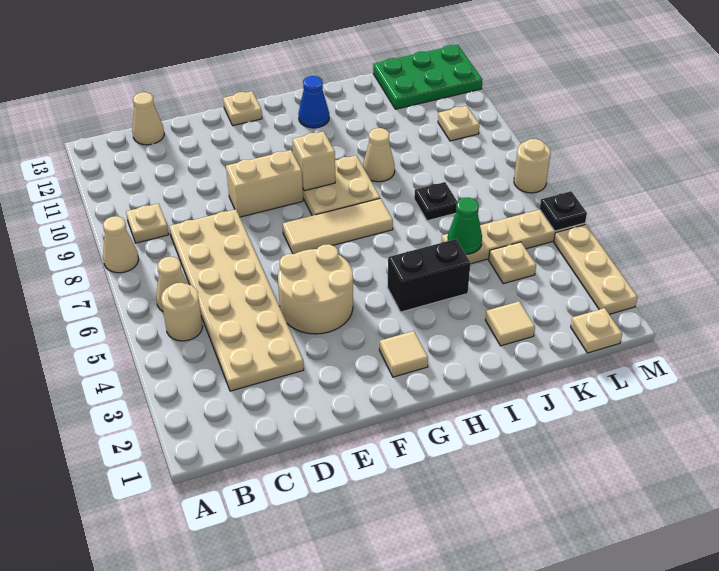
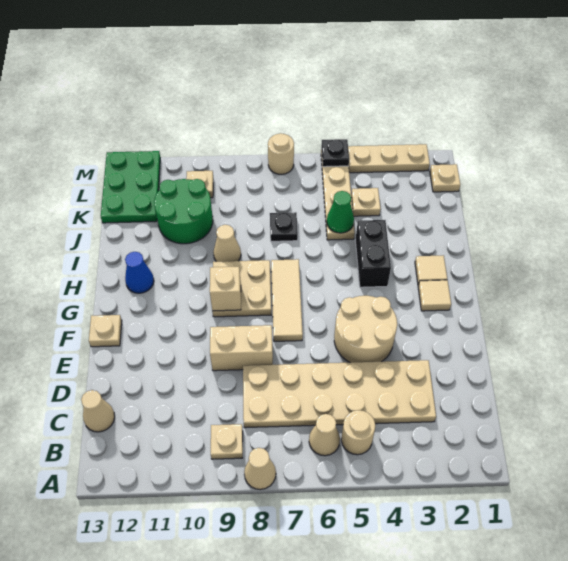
tan brick E9:F9 level 1 -> tan brick E8:E9 level 1
tan tile J2 level 1 -> tan tile H2 level 1
none -> green round brick J10:K11 level 1

